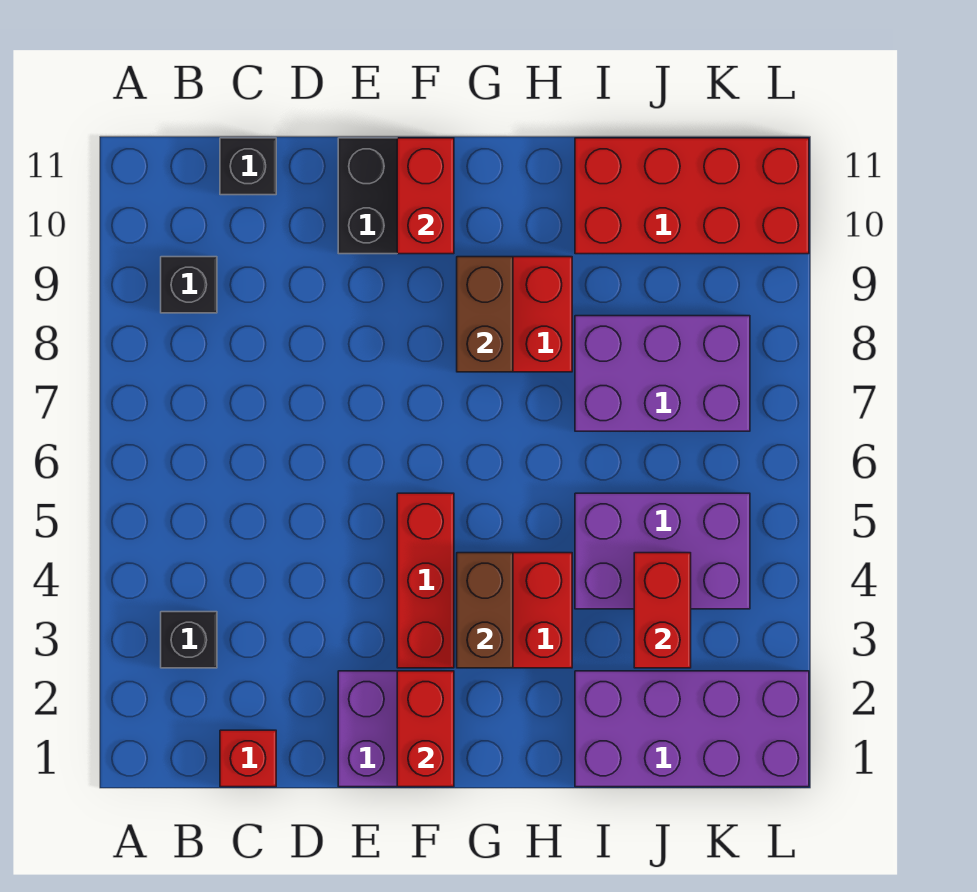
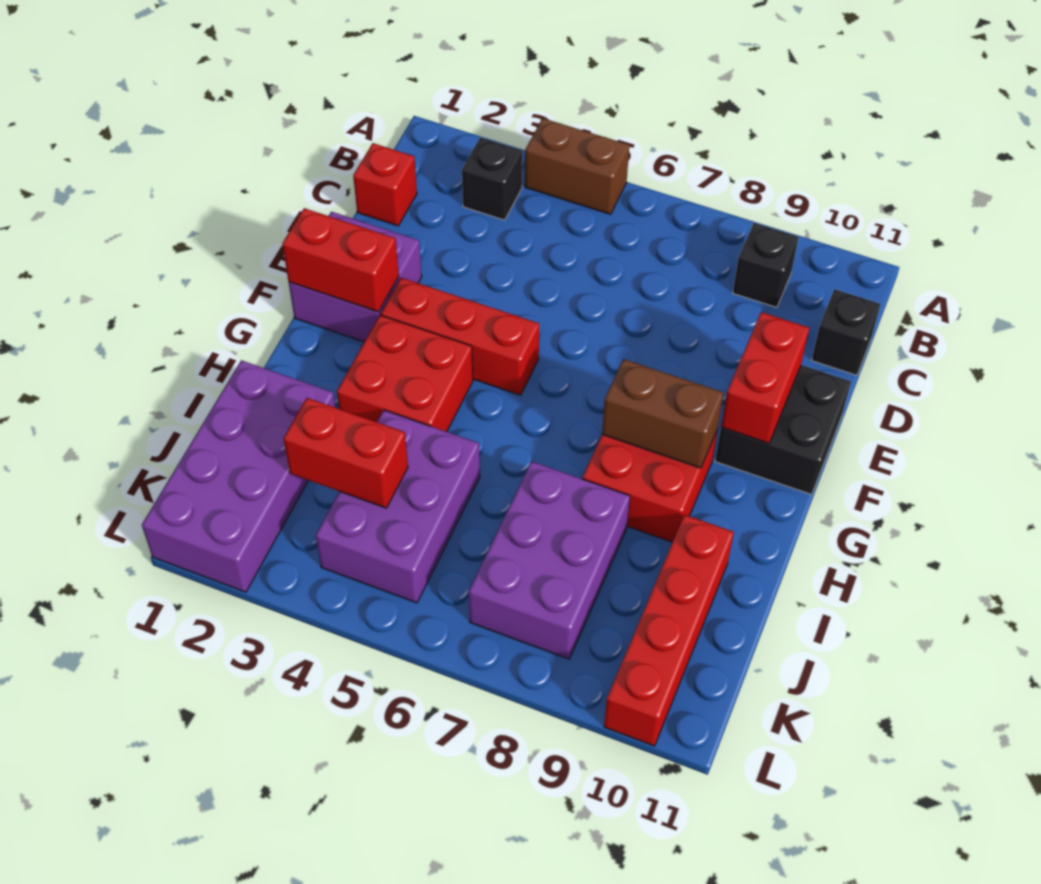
red brick F10:F11 level 2 -> red brick E10:F10 level 2
brown brick G3:G4 level 2 -> brown brick A4:A5 level 1
red brick I10:L11 level 1 -> red brick I10:L10 level 1

